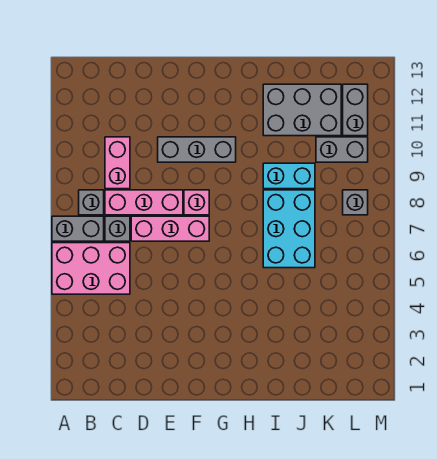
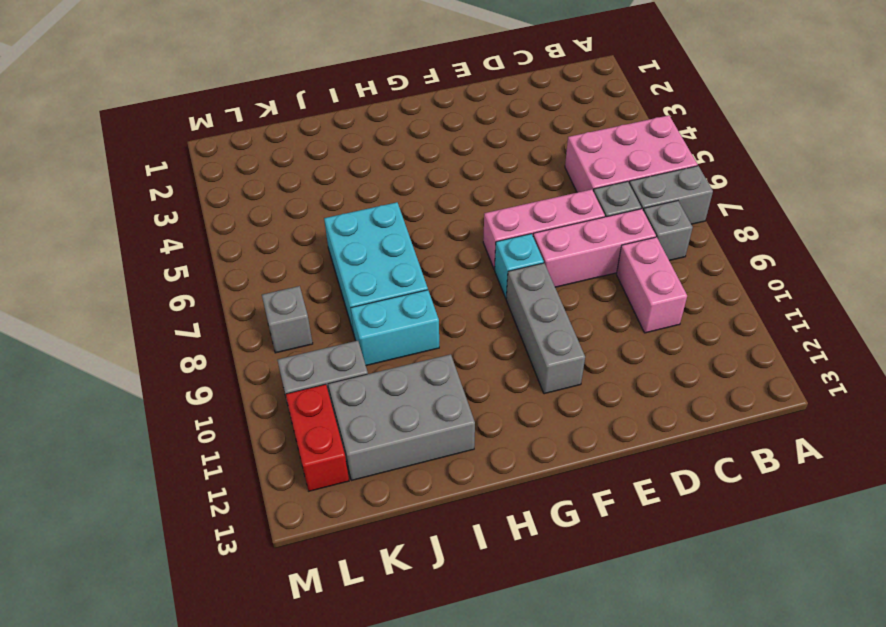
grey brick E10:G10 level 1 -> grey brick F9:F11 level 1
pink brick F8 level 1 -> cyan brick F8 level 1
grey brick L11:L12 level 1 -> red brick L11:L12 level 1

